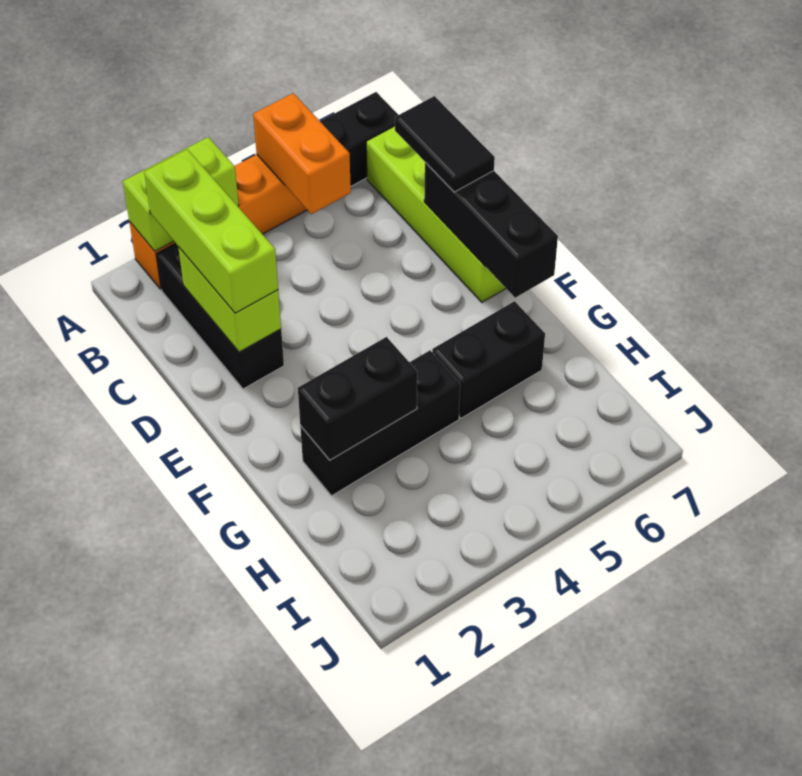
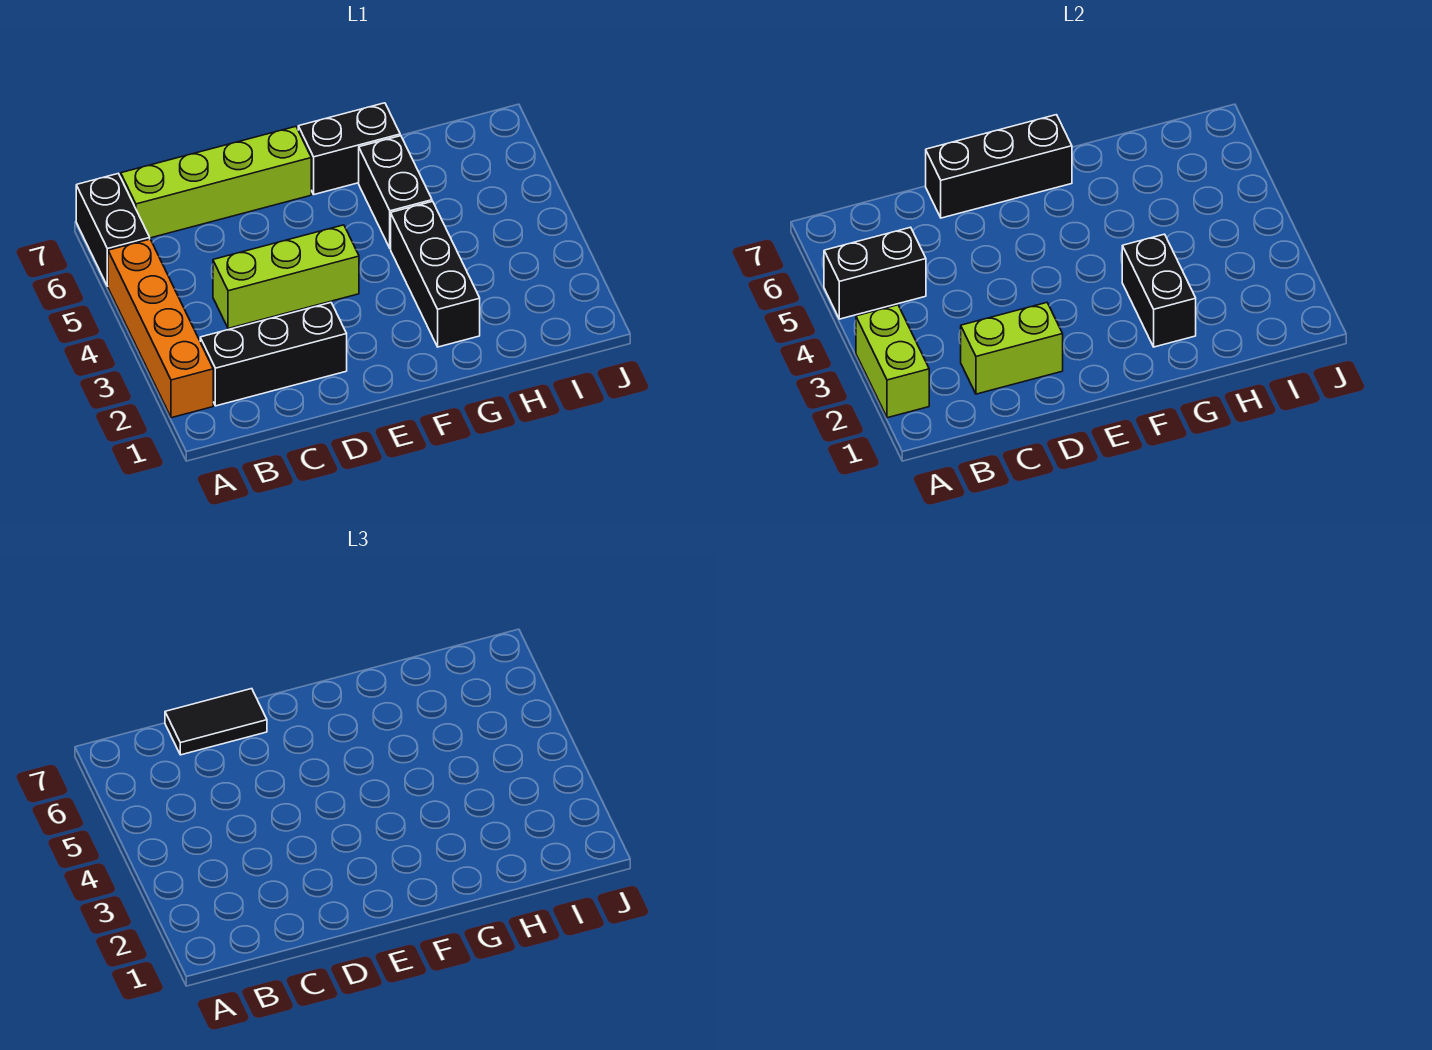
orange brick A5:B5 level 2 -> black brick A5:B5 level 2
lime brick B2:D2 level 3 -> lime brick C4:E4 level 1
none -> black brick F7:G7 level 1

